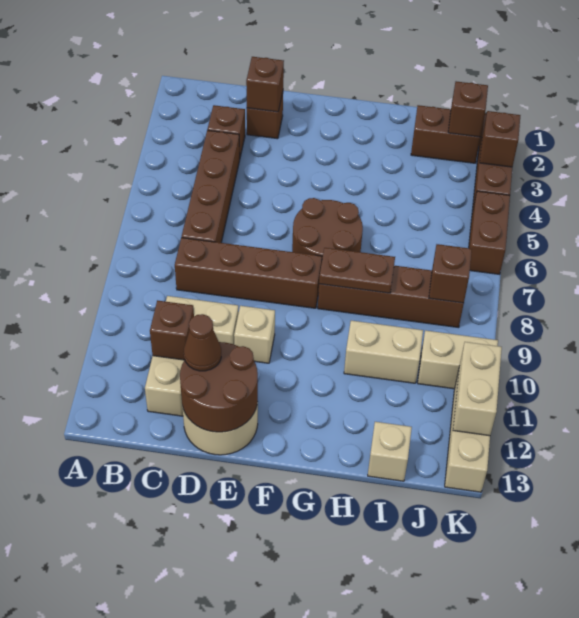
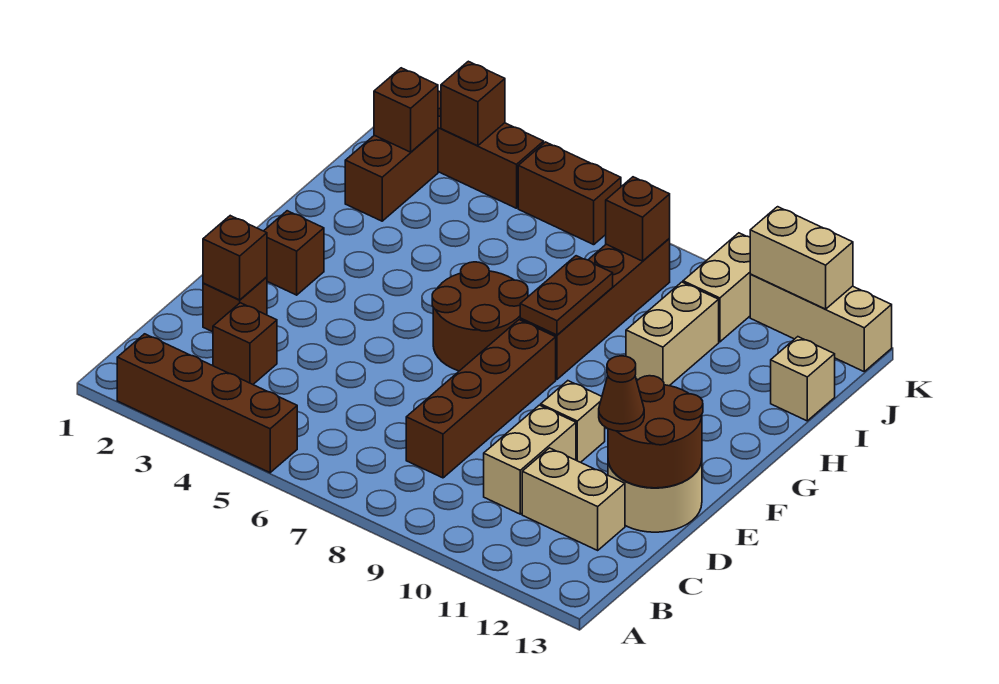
brown brick C4:C7 level 1 -> brown brick A2:A5 level 1
brown brick C11 level 2 -> brown brick F2 level 1

